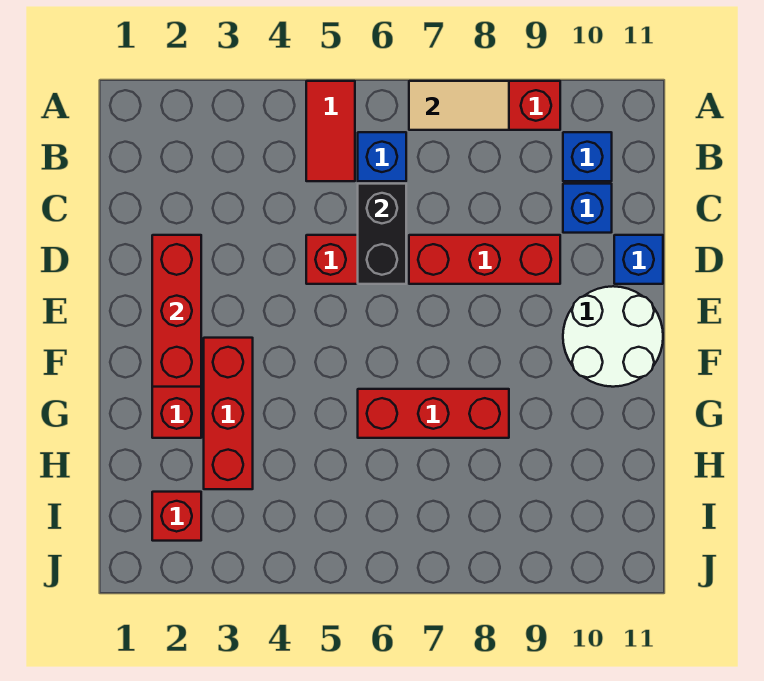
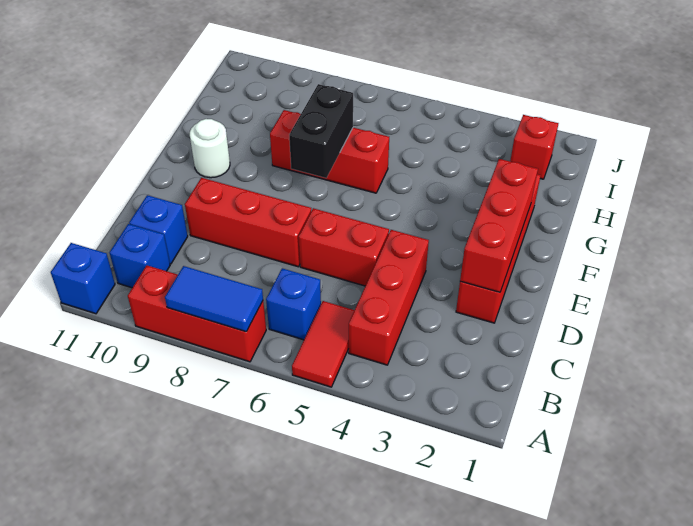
tan tile A7:A8 level 2 -> blue tile A7:A8 level 2
black brick C6:D6 level 2 -> black brick F7:G7 level 2
blue brick D11 level 1 -> blue brick A11 level 1
white round brick E10:F11 level 1 -> white round brick F10 level 1
red brick F3:H3 level 1 -> red brick B4:D4 level 1

